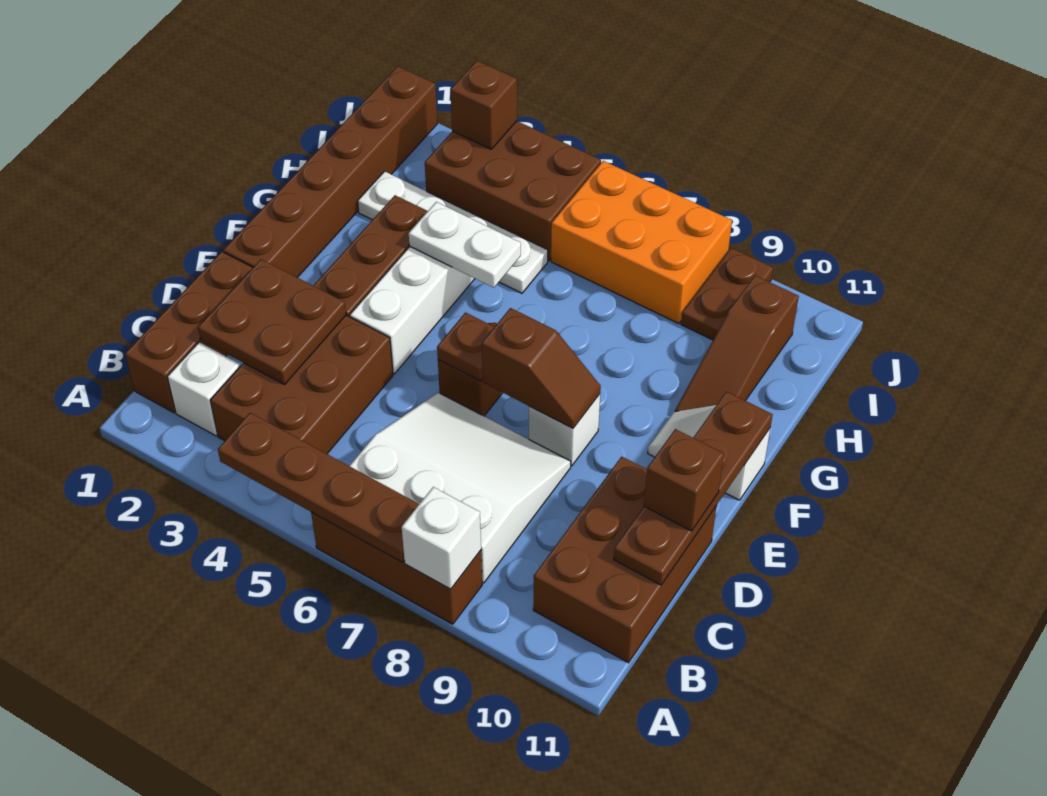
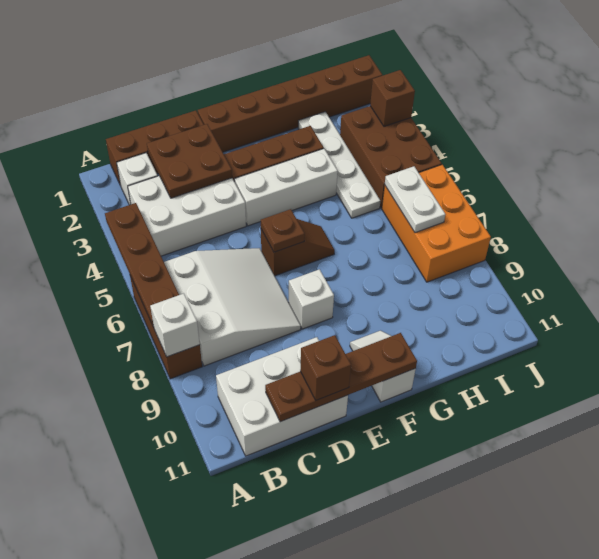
brown brick B3:D4 level 1 -> white brick B3:D4 level 1
brown brick B10:D11 level 1 -> white brick B10:D11 level 1
brown slope E7:E8 level 2 top 7 -> none
white plate G4:G5 level 2 -> white plate I6:I7 level 2
brown slope G10:I10 level 1 top I -> none
brown plate I9:J9 level 1 -> none

